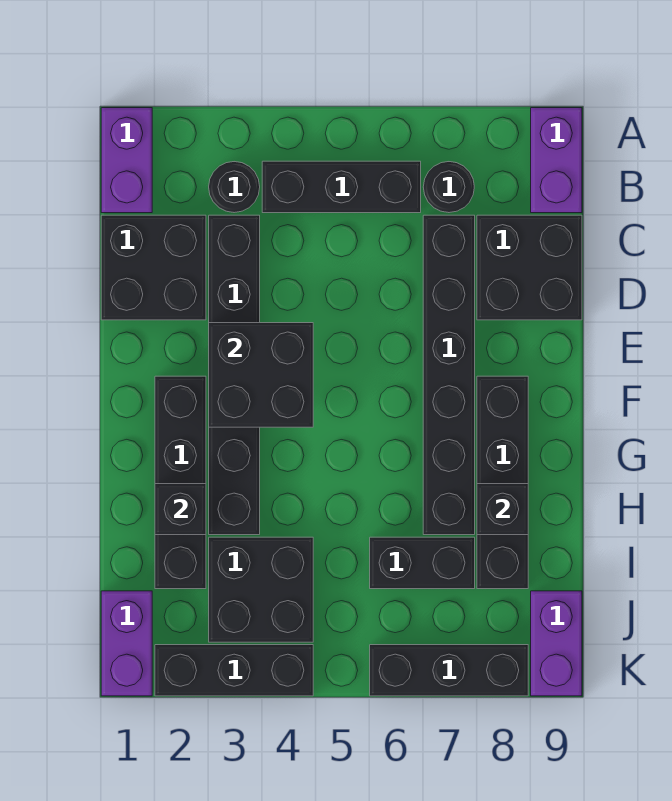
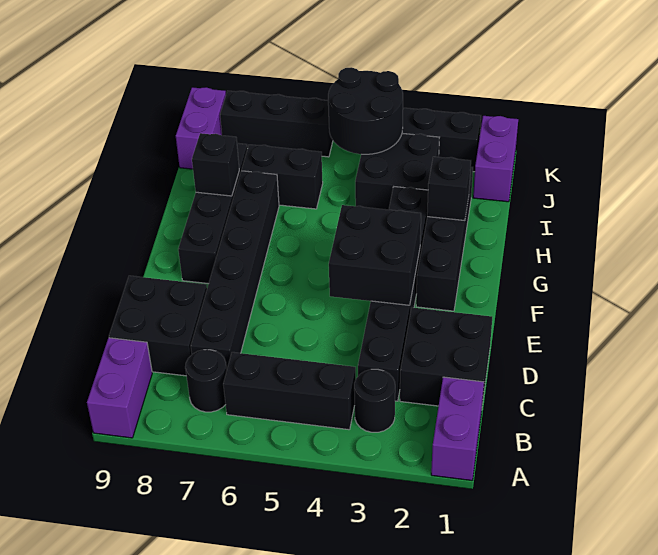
none -> black round brick J4:K5 level 2

